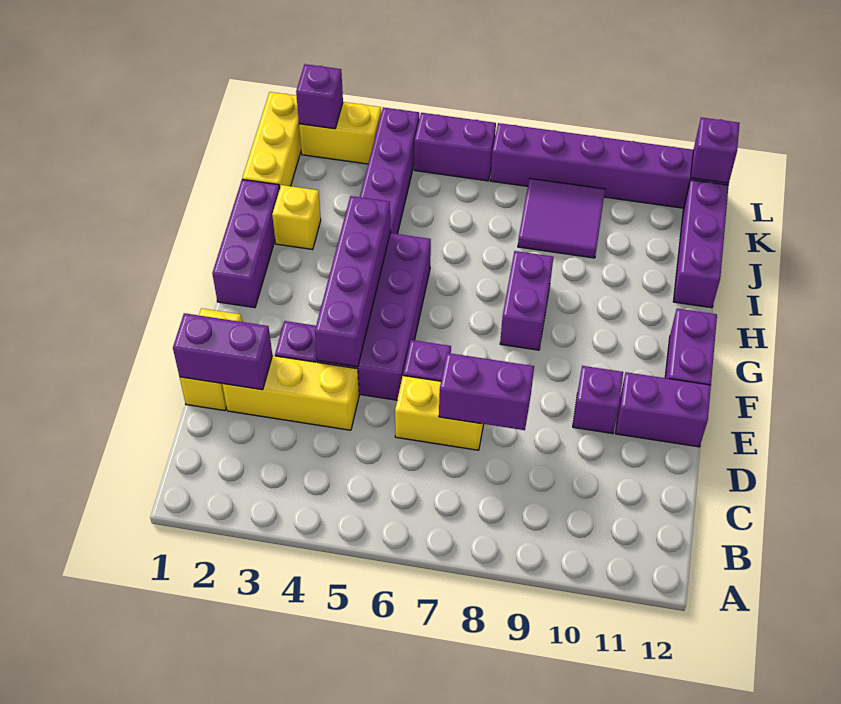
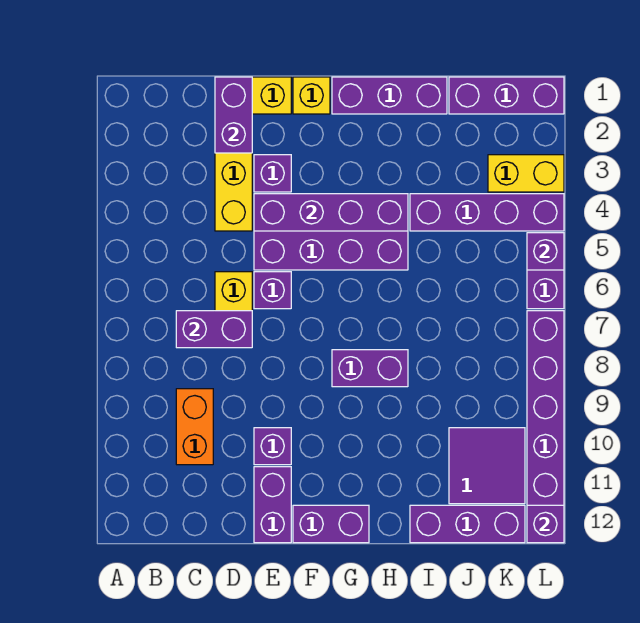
none -> orange brick C9:C10 level 1
purple brick D7:D8 level 2 -> purple brick C7:D7 level 2
yellow brick I2 level 1 -> yellow brick F1 level 1
yellow brick J1:L1 level 1 -> purple brick J1:L1 level 1
purple tile J8:K9 level 1 -> purple tile J10:K11 level 1
yellow brick L2:L3 level 1 -> yellow brick K3:L3 level 1
purple brick L2 level 2 -> purple brick L5 level 2

